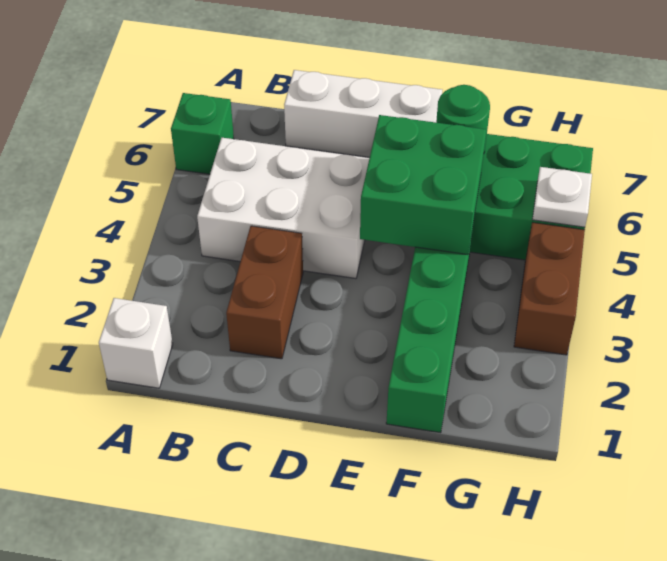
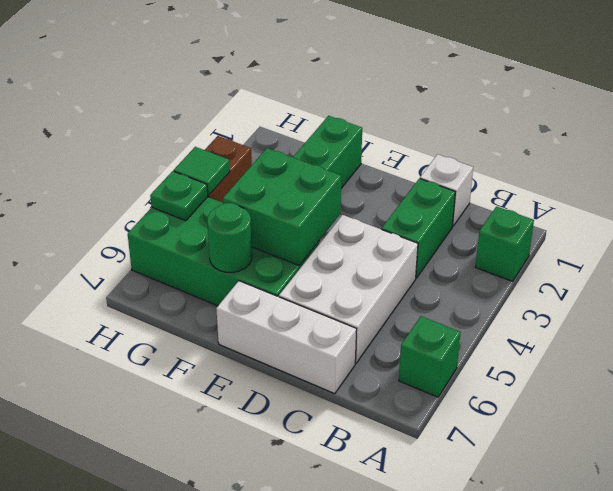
white brick A1 level 1 -> white brick C1 level 1
none -> green brick A2 level 1
white brick B4:D5 level 1 -> white brick C4:D6 level 1
brown brick C2:C3 level 1 -> green brick C2:C3 level 1
none -> green tile H4 level 2
white plate H5 level 2 -> green plate H5 level 2

